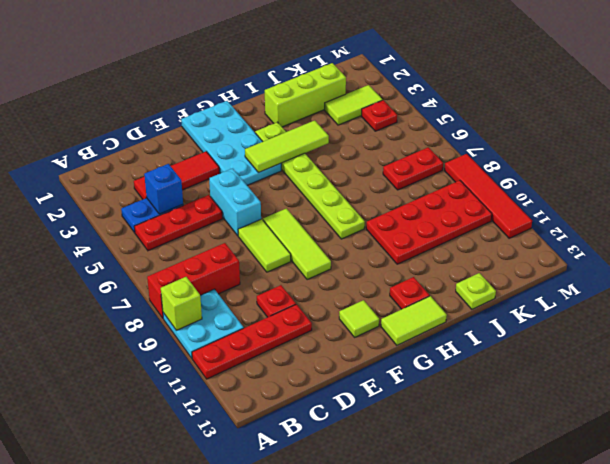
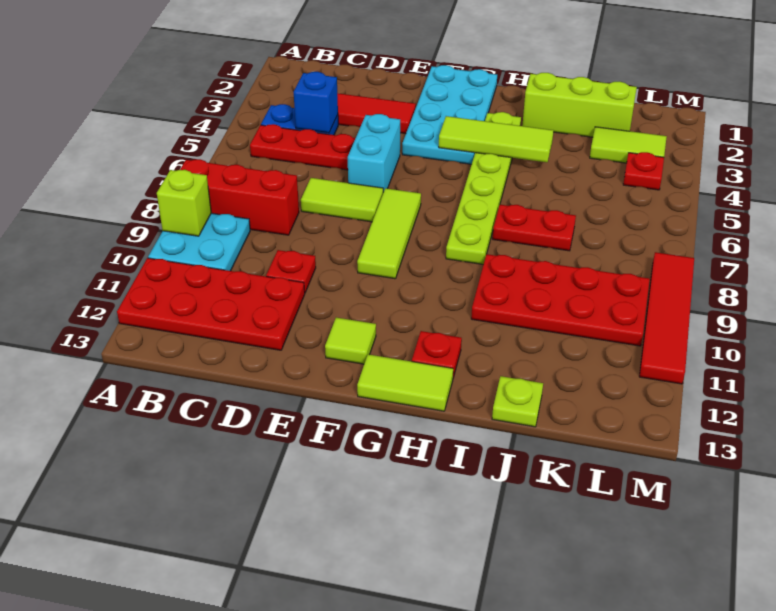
red plate A11:D11 level 1 -> red plate A11:D12 level 1
lime tile E7:E8 level 1 -> lime tile D7:E7 level 1
red plate K7:L7 level 1 -> red plate I7:J7 level 1

